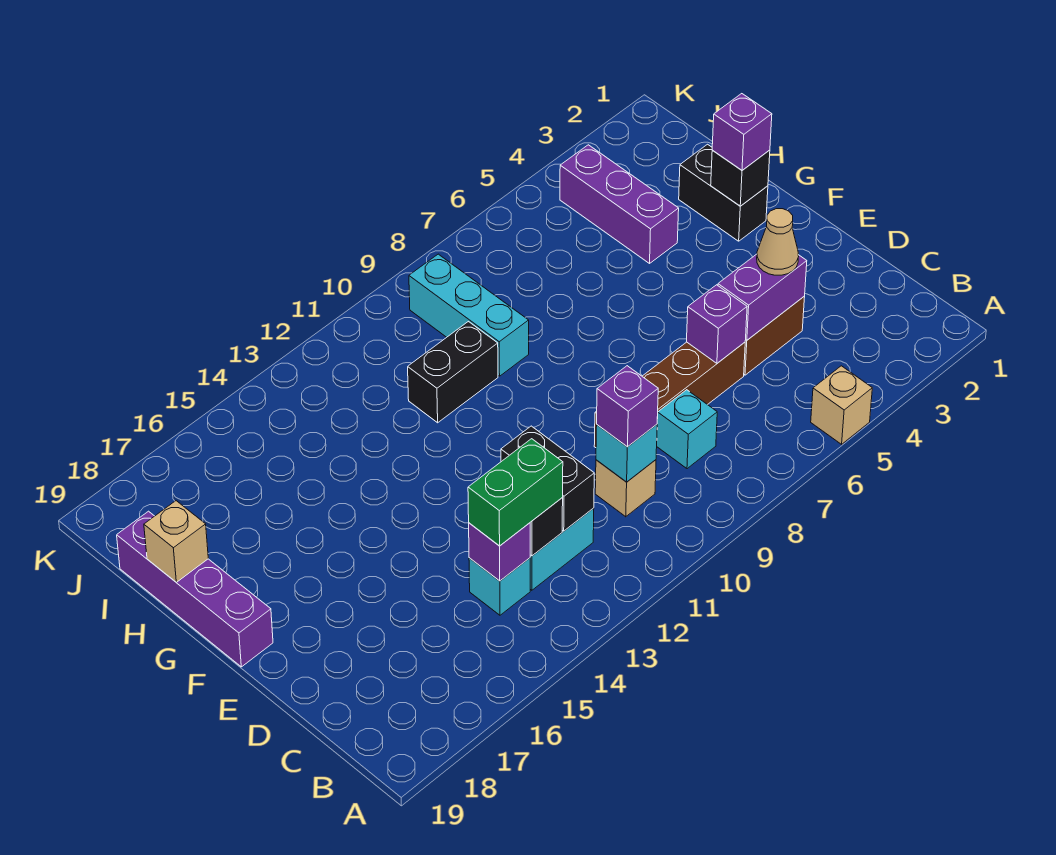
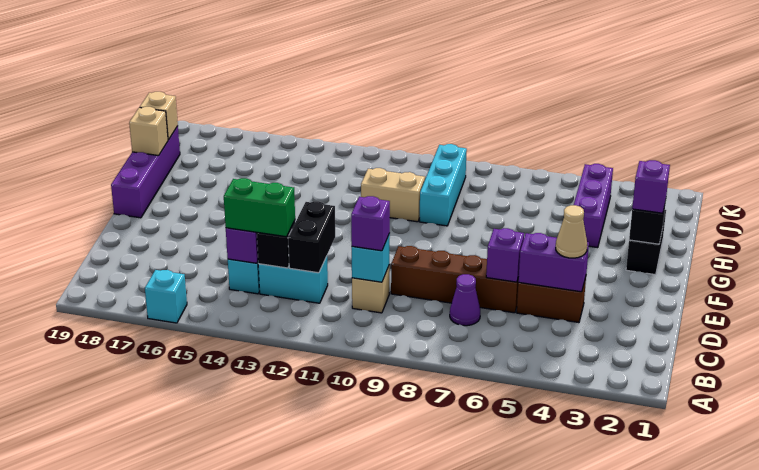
tan brick A5 level 1 -> tan brick I19 level 2
none -> purple cone C7 level 1
cyan brick C8 level 1 -> cyan brick A16 level 1
black brick H10:H11 level 1 -> tan brick H10:H11 level 1

